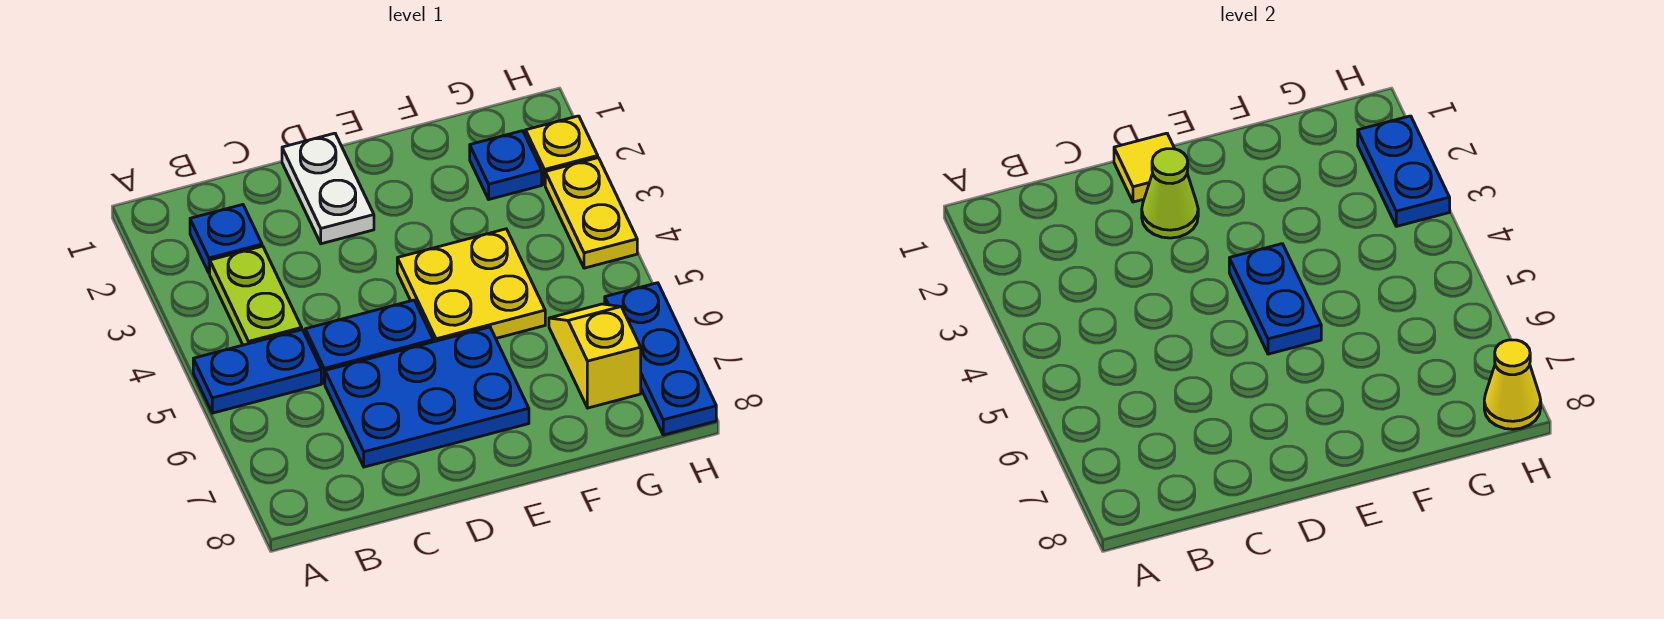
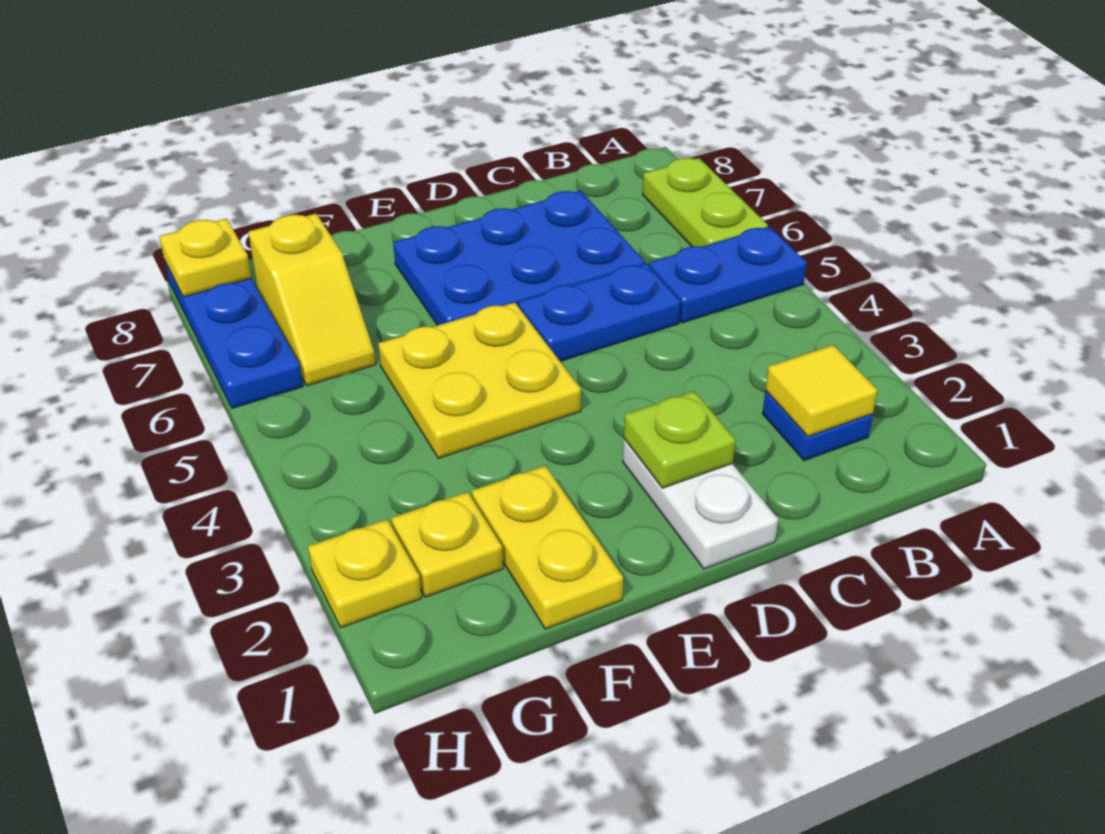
lime plate B3:B4 level 1 -> lime plate A6:A7 level 1
yellow tile D1 level 2 -> yellow tile B2 level 2
lime cone D2 level 2 -> lime plate D2 level 2
blue plate E4:E5 level 2 -> none
blue plate G2 level 1 -> yellow plate G2 level 1
blue plate H2:H3 level 2 -> none
yellow plate H3:H4 level 1 -> yellow plate F1:F2 level 1
yellow cone H8 level 2 -> yellow plate H8 level 2

